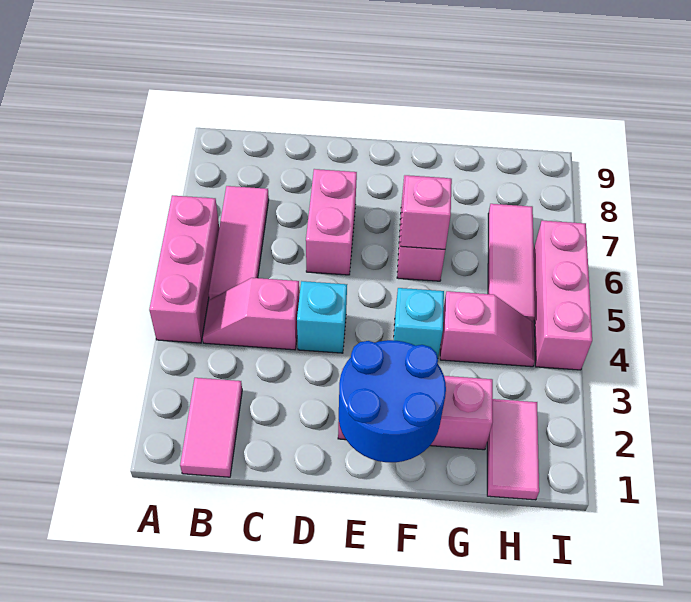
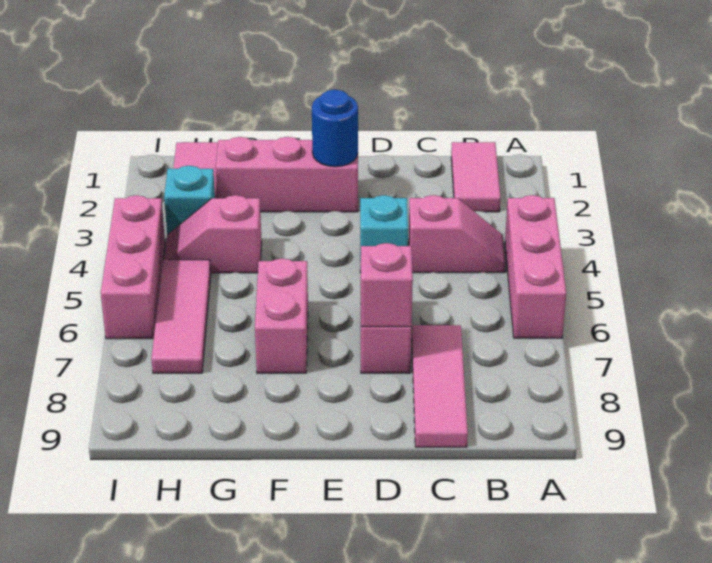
pink tile B5:B7 level 1 -> pink tile C7:C9 level 1
blue round brick E1:F2 level 2 -> blue round brick E2 level 2
cyan brick F4 level 1 -> cyan brick H3 level 1
pink brick F6 level 2 -> pink brick D7 level 2

